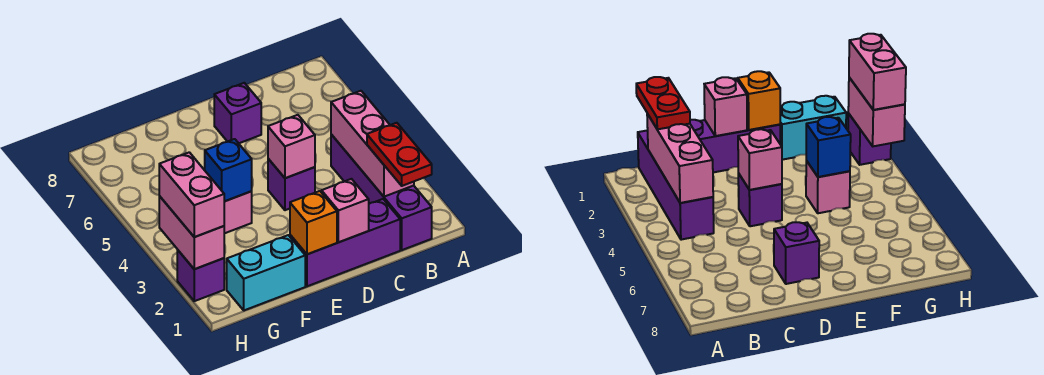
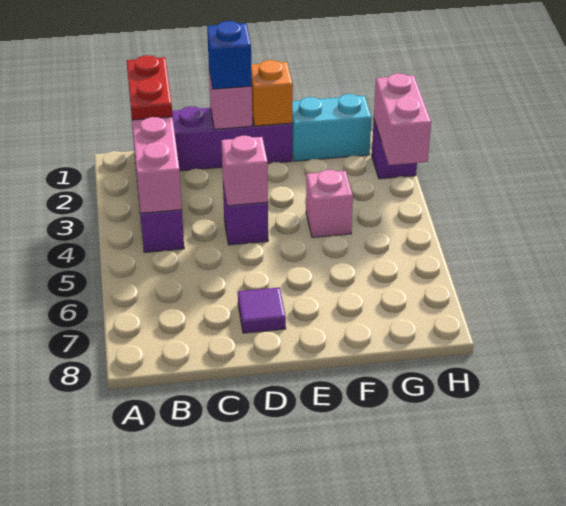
purple brick D7 level 1 -> purple tile D7 level 1
blue brick F4 level 2 -> blue brick D1 level 3
pink brick H2:H3 level 3 -> none

